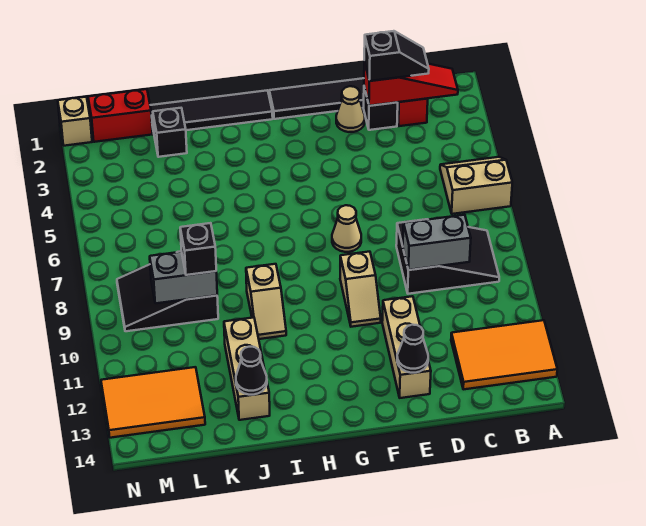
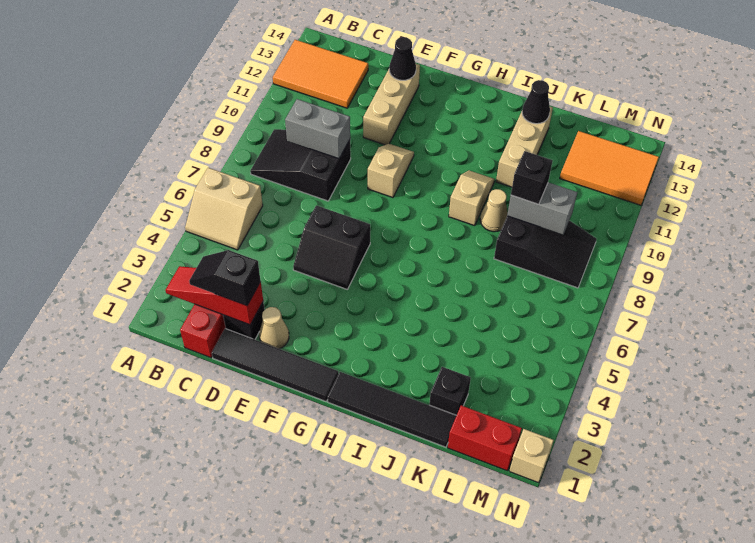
none -> black slope E5:F6 level 1 top 6
tan cone F7 level 1 -> tan cone J9 level 1

